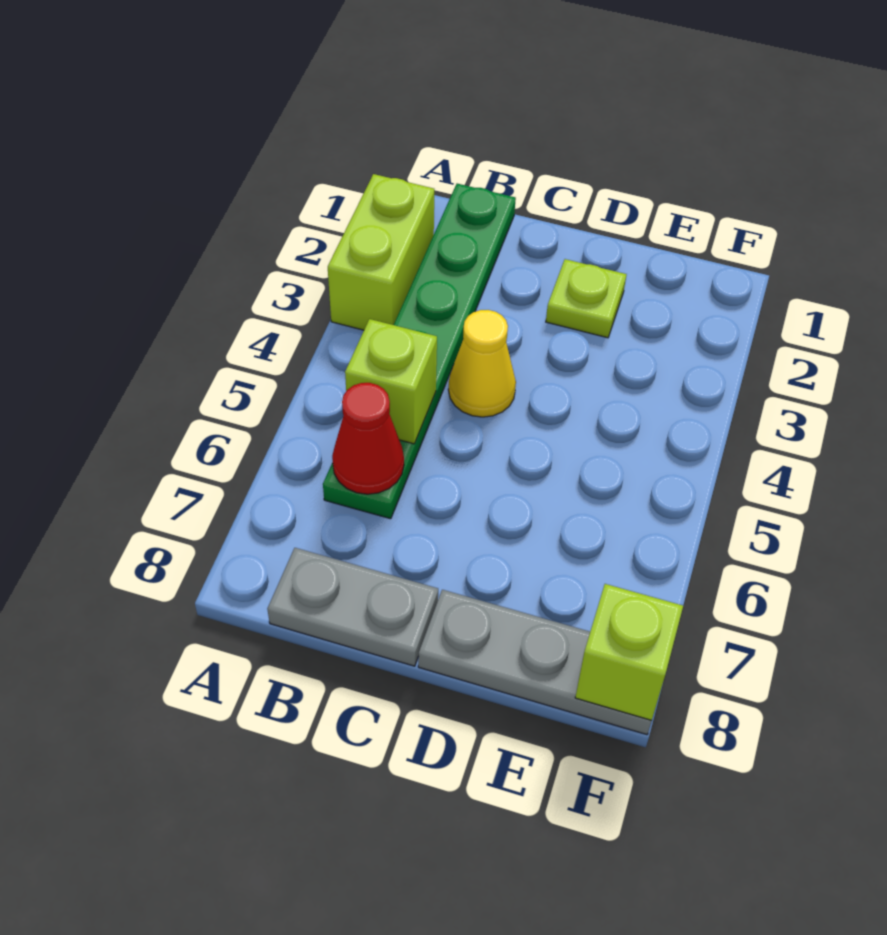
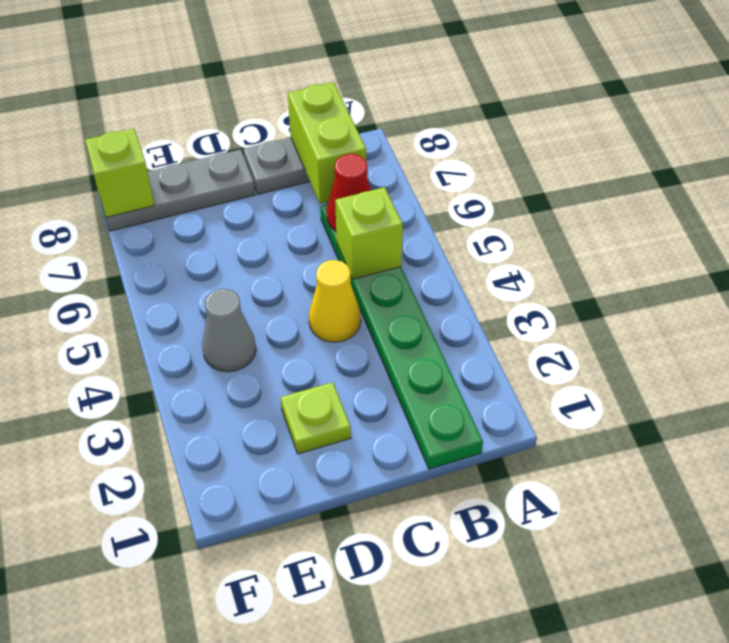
lime brick A2:A3 level 1 -> lime brick B7:B8 level 2
none -> grey cone E4 level 1

